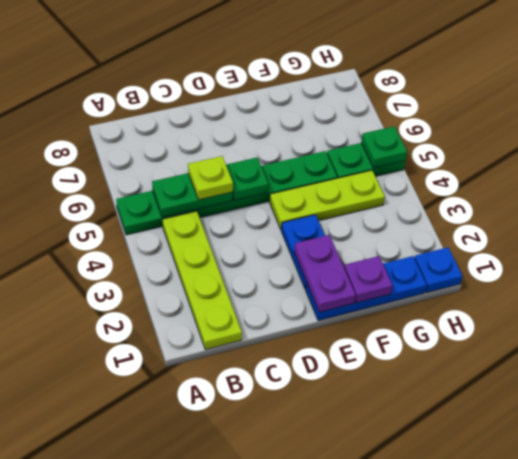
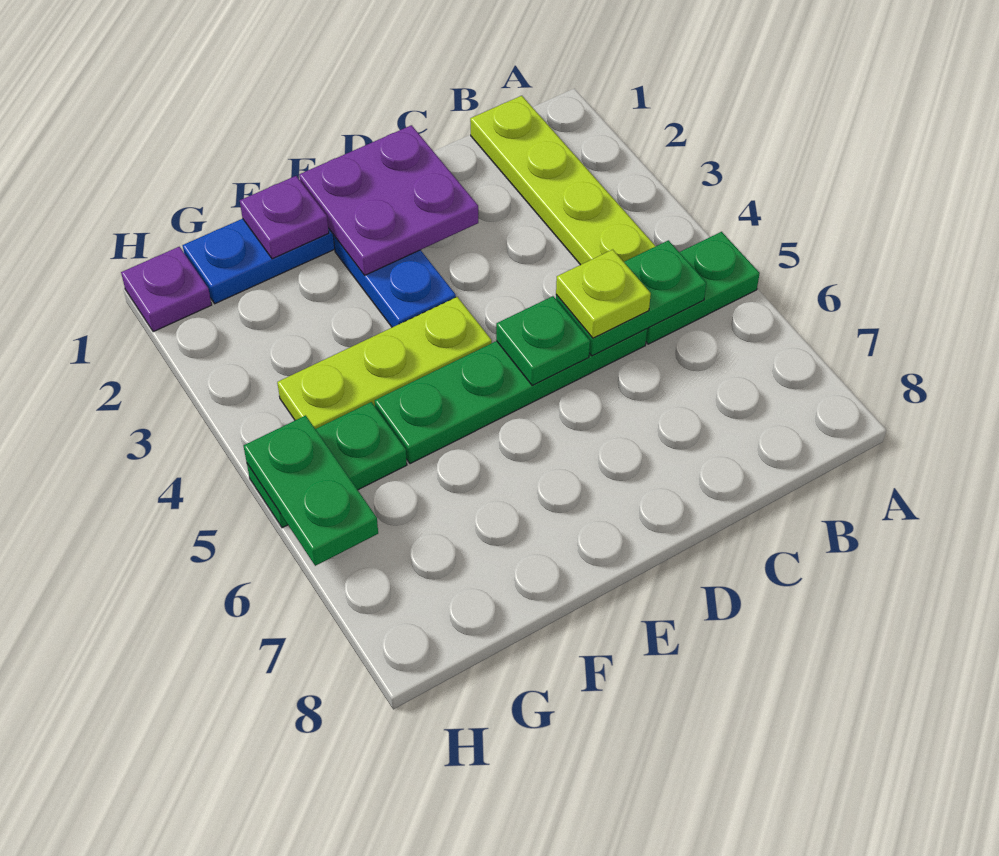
purple plate E1:E2 level 2 -> purple plate D1:E2 level 2
blue plate H1 level 1 -> purple plate H1 level 1
green plate H5 level 2 -> green plate H5:H6 level 2

